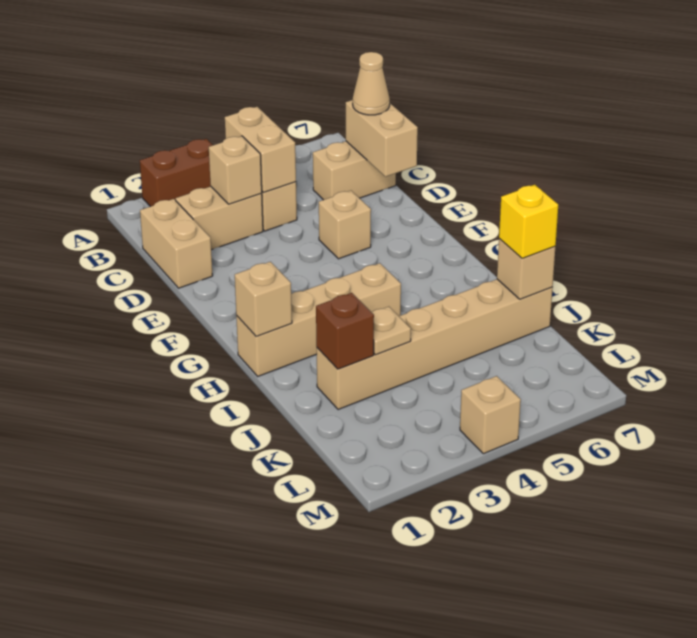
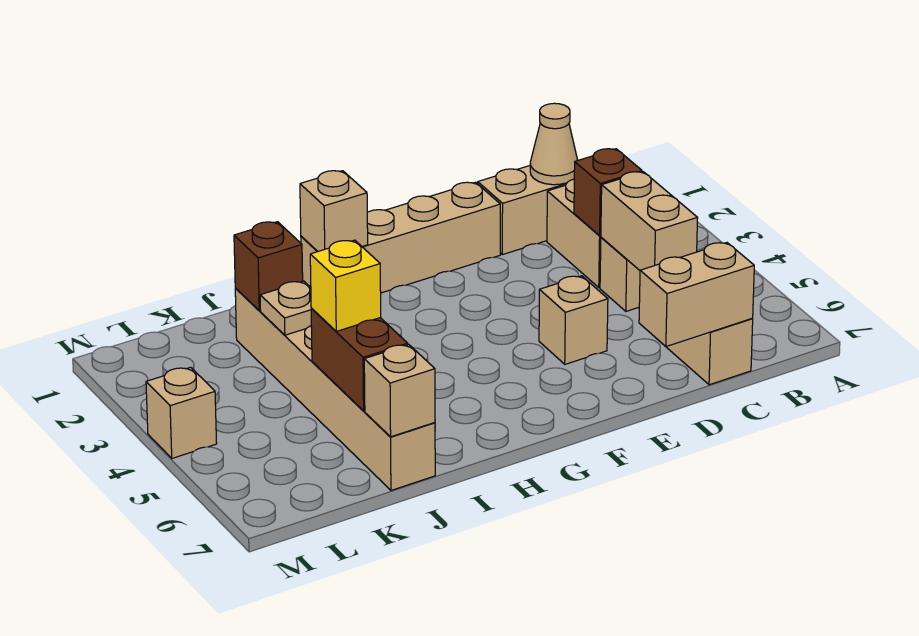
brown brick A2:A3 level 1 -> brown brick J5:J6 level 2
tan brick B4:C4 level 2 -> tan brick C4:C5 level 2
tan brick C3 level 2 -> brown brick C3 level 2
tan cone C7 level 3 -> tan cone C1 level 2
tan brick H1:H4 level 1 -> tan brick E1:H1 level 1
yellow brick J7 level 3 -> yellow brick J5 level 3

